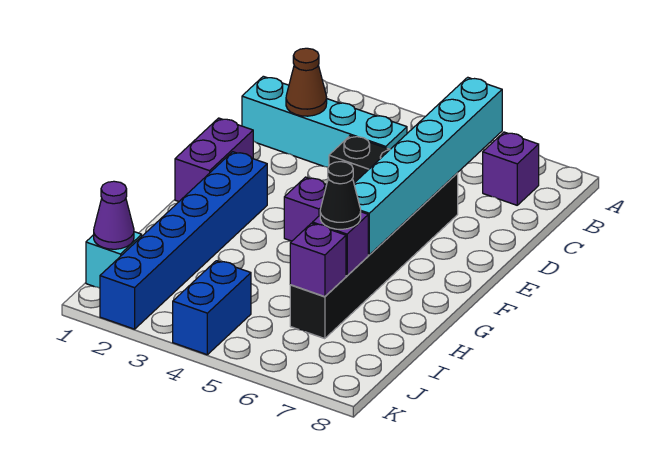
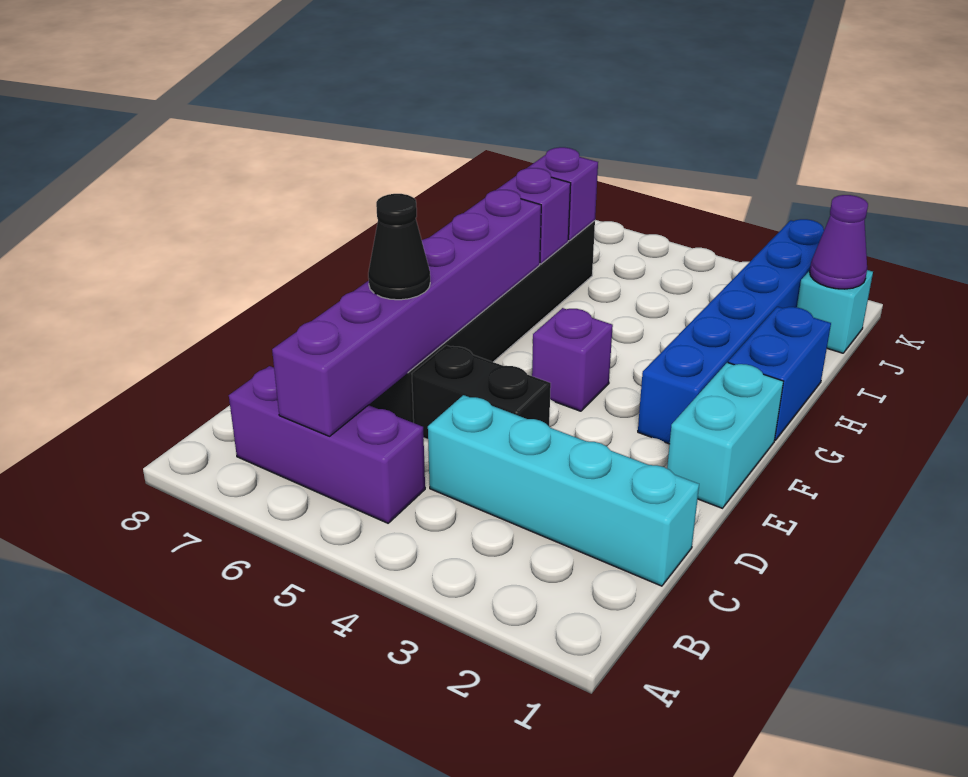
cyan brick B6:G6 level 2 -> purple brick B6:G6 level 2
purple brick B7 level 1 -> purple brick B5:B7 level 1
brown cone C2 level 2 -> none
purple brick E1:F1 level 1 -> cyan brick E1:F1 level 1
black cone H6 level 3 -> black cone D6 level 3
blue brick J4:K4 level 1 -> blue brick G1:H1 level 1

